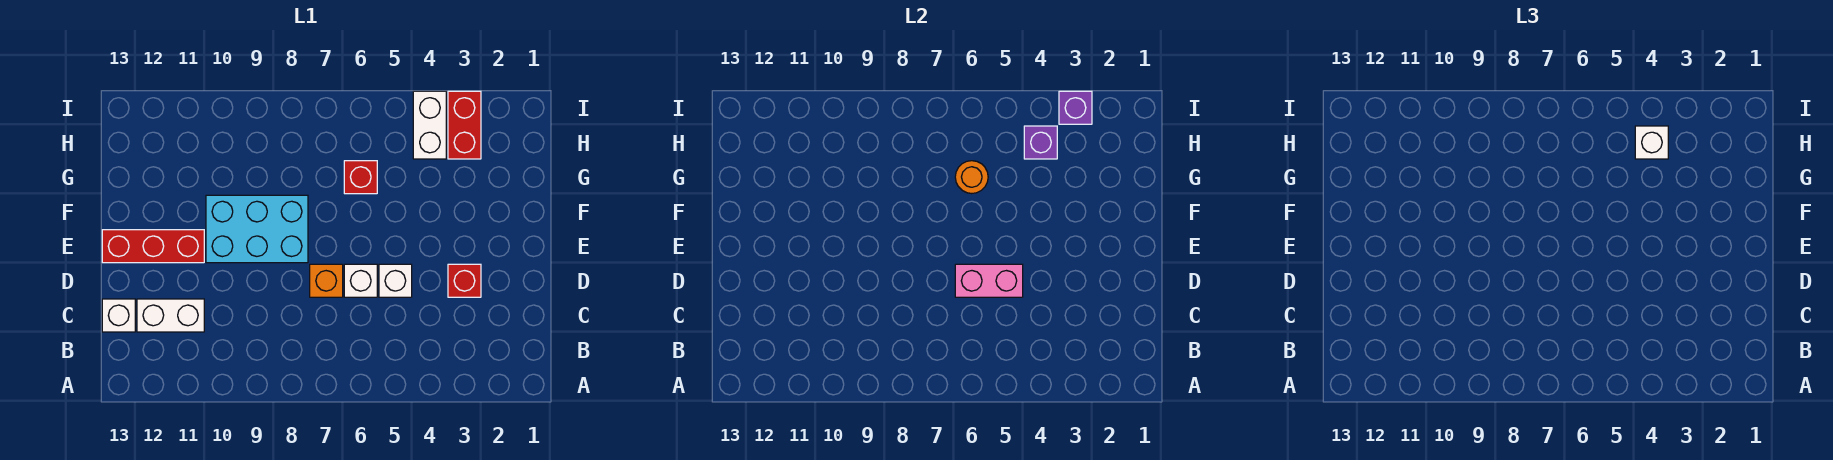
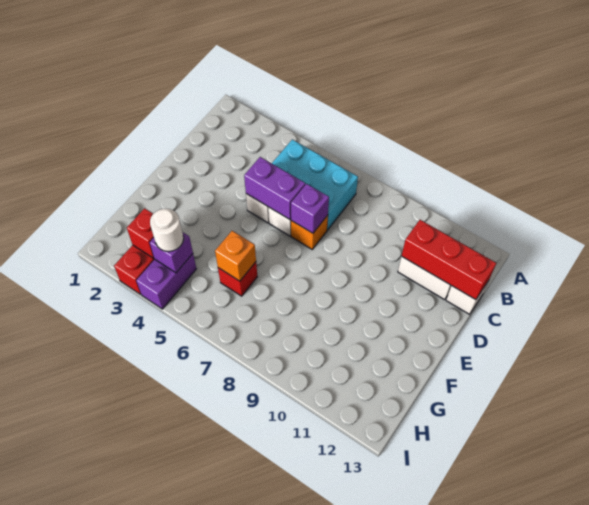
red brick D3 level 1 -> red brick H3 level 2
pink brick D5:D6 level 2 -> purple brick D5:D6 level 2
cyan brick E8:F10 level 1 -> cyan brick B5:C7 level 1
red brick E11:E13 level 1 -> red brick C11:C13 level 2
orange round brick G6 level 2 -> orange brick G6 level 2
white brick H4:I4 level 1 -> purple brick H4:I4 level 1
white brick H4 level 3 -> white round brick H4 level 3
purple brick I3 level 2 -> purple brick D7 level 2

